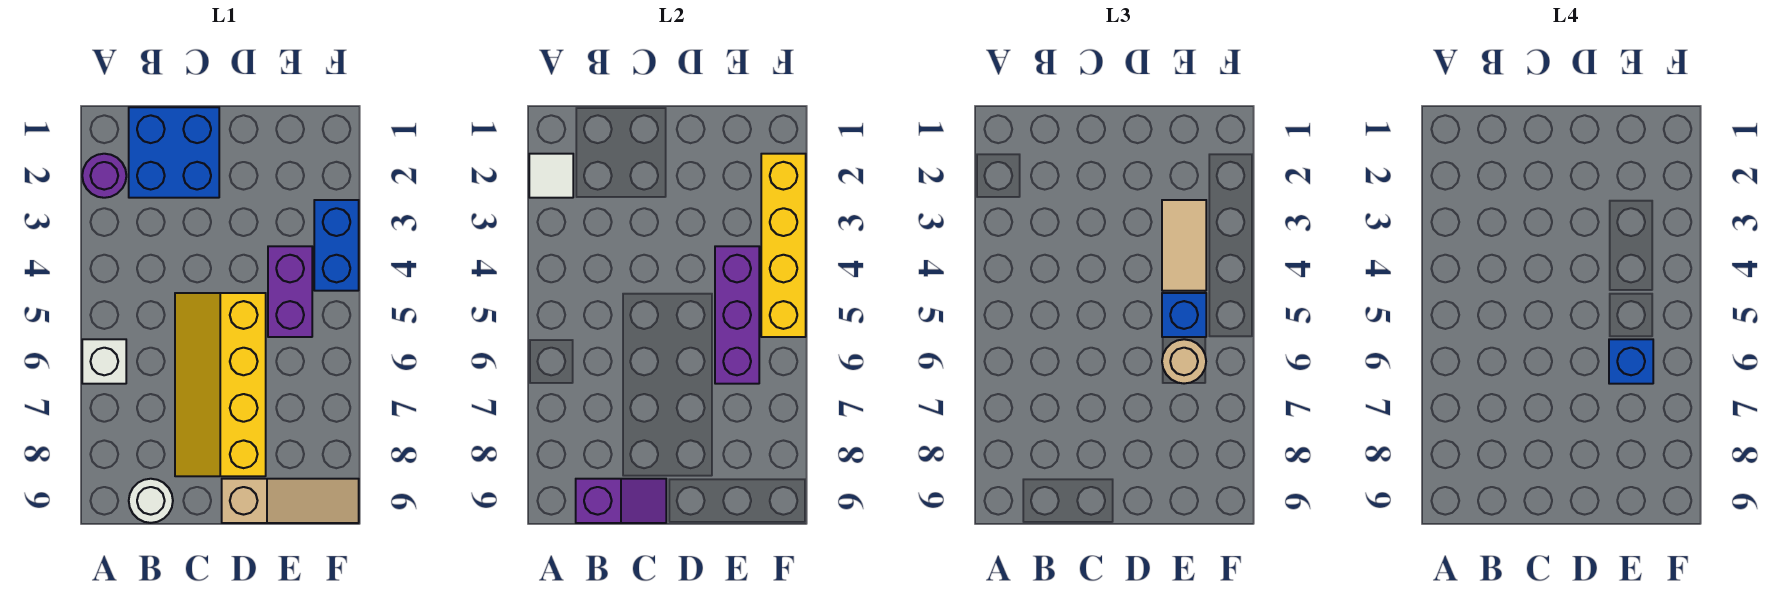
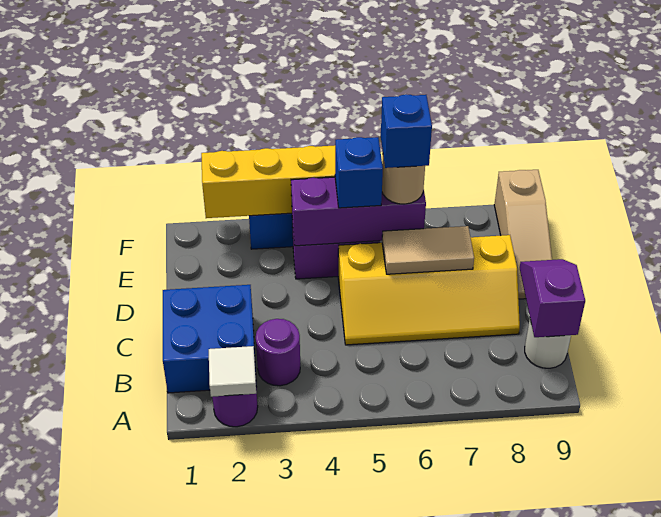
white brick A6 level 1 -> none
none -> purple round brick B3 level 1
tan slope D9:F9 level 1 top D -> tan slope D9:F9 level 1 top F
tan tile E3:E4 level 3 -> tan tile D6:D7 level 2

